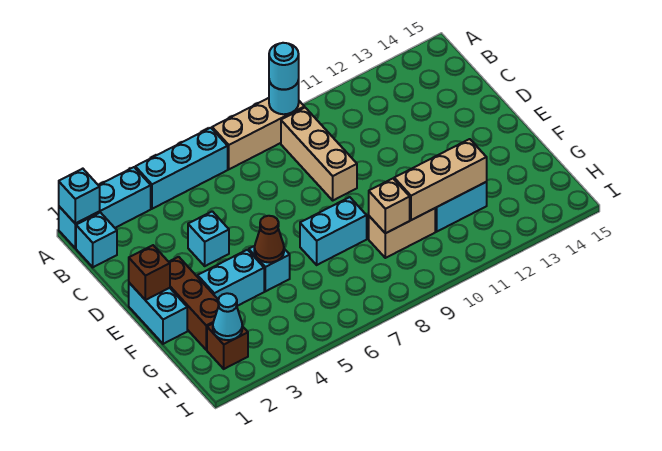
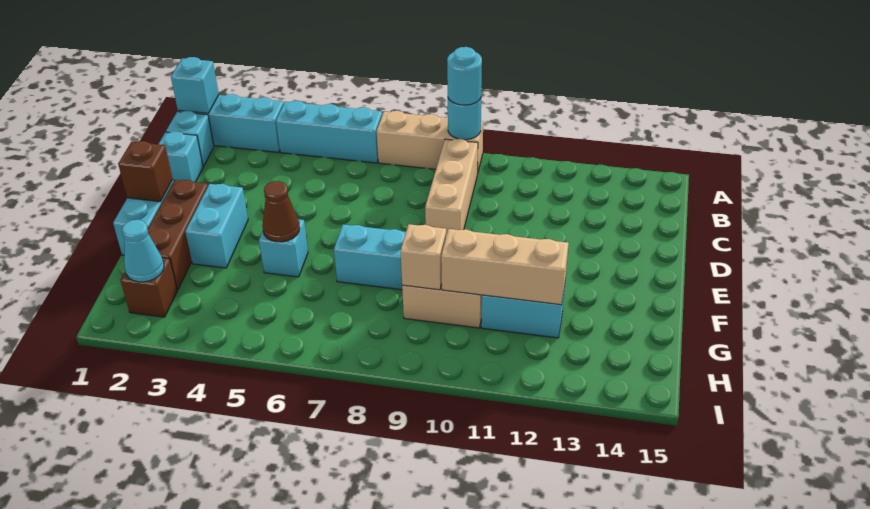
cyan brick D4 level 1 -> cyan brick C1 level 1
cyan brick F3:F4 level 1 -> cyan brick E3:F3 level 1

